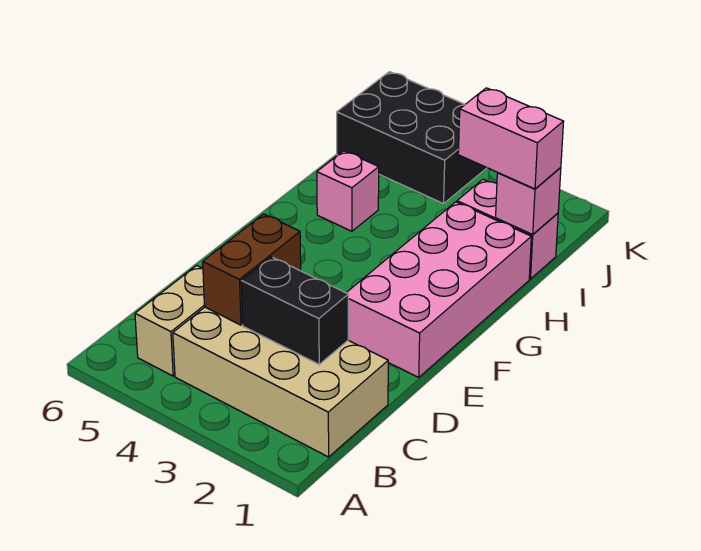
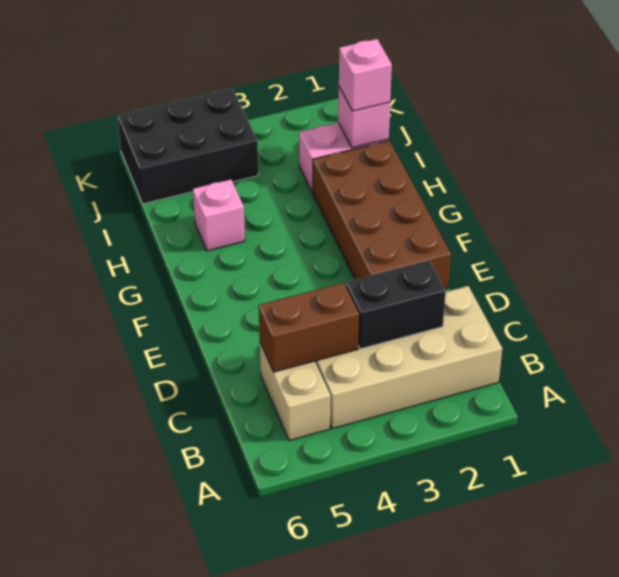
brown brick C4:D4 level 2 -> brown brick C4:C5 level 2
pink brick E1:H2 level 1 -> brown brick E1:H2 level 1
pink brick I1:I2 level 3 -> pink brick I1 level 3

